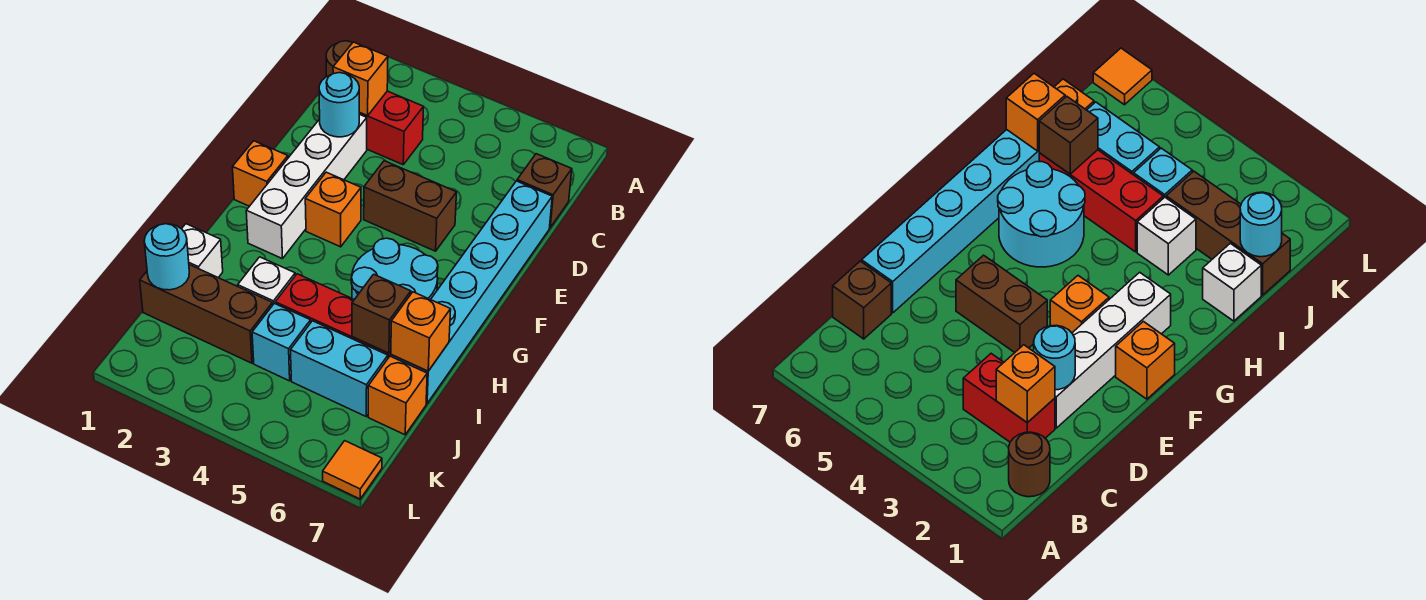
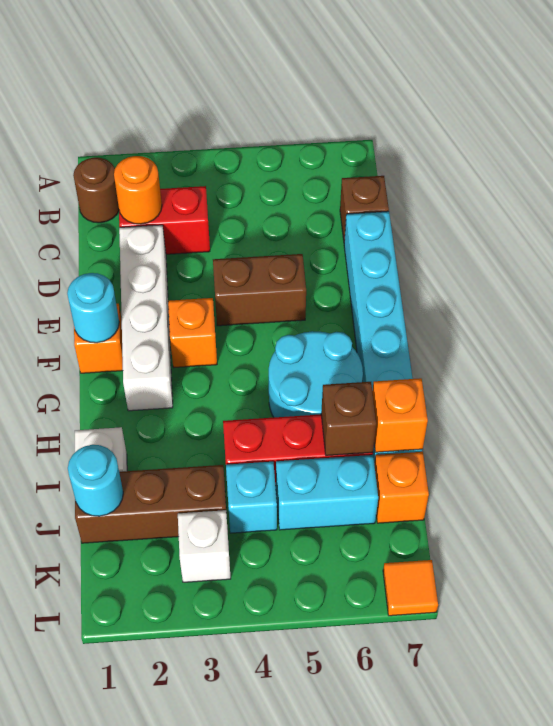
orange brick C2 level 2 -> orange round brick C2 level 2
cyan round brick D2 level 2 -> cyan round brick F1 level 2
white brick I3 level 1 -> white brick K3 level 1

